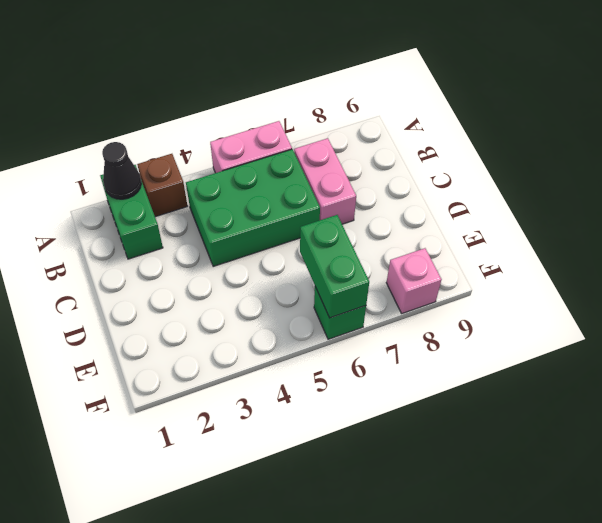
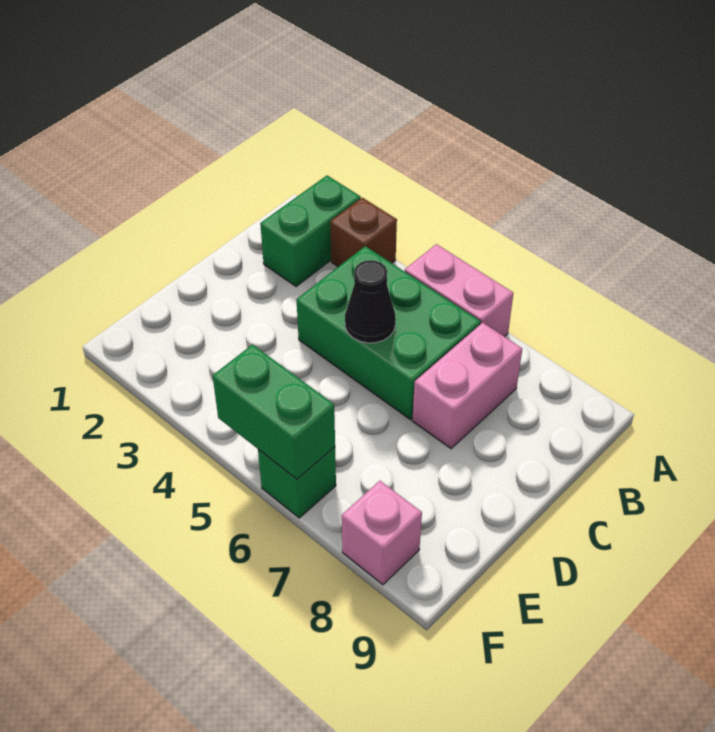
black cone A2 level 2 -> black cone C5 level 2
green brick E6:F6 level 2 -> green brick F5:F6 level 2

